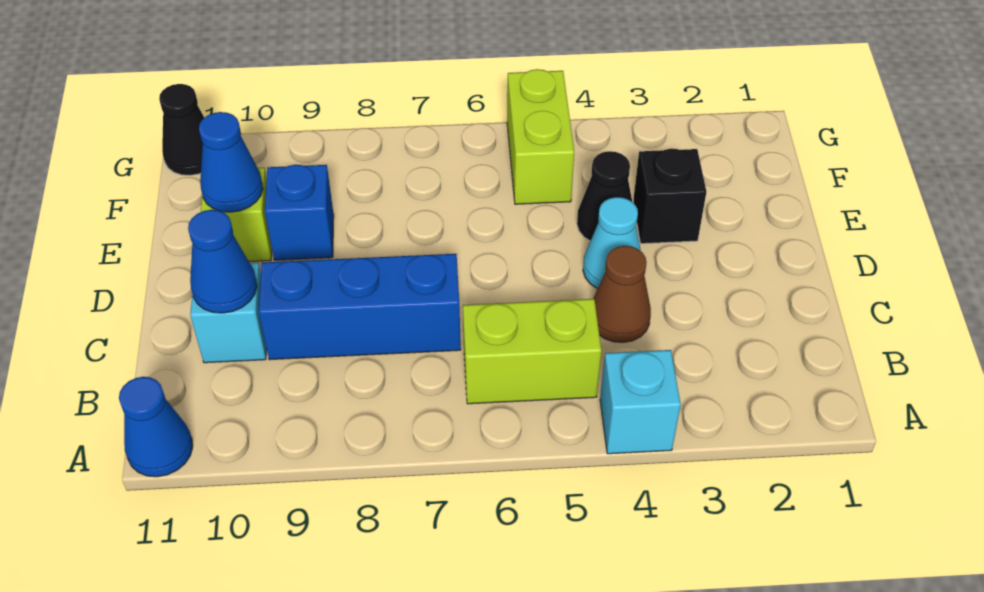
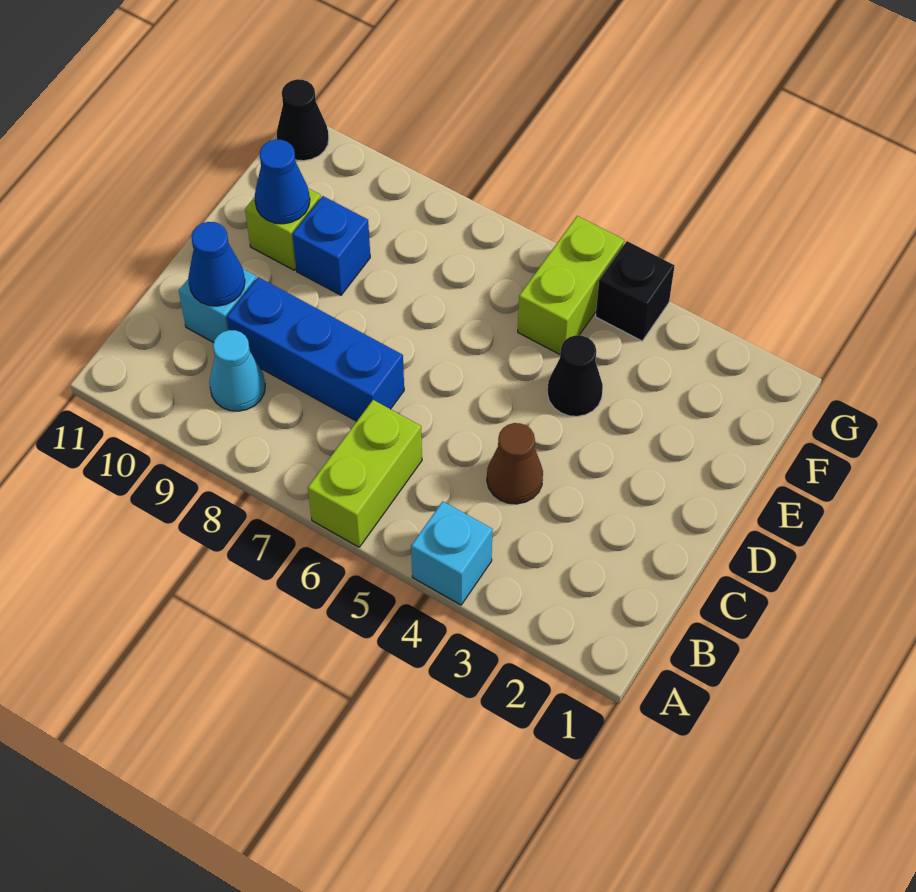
blue cone A11 level 1 -> none
lime brick B5:B6 level 1 -> lime brick A6:B6 level 1
cyan cone D4 level 1 -> cyan cone B9 level 1
black brick E3 level 1 -> black brick G4 level 1

